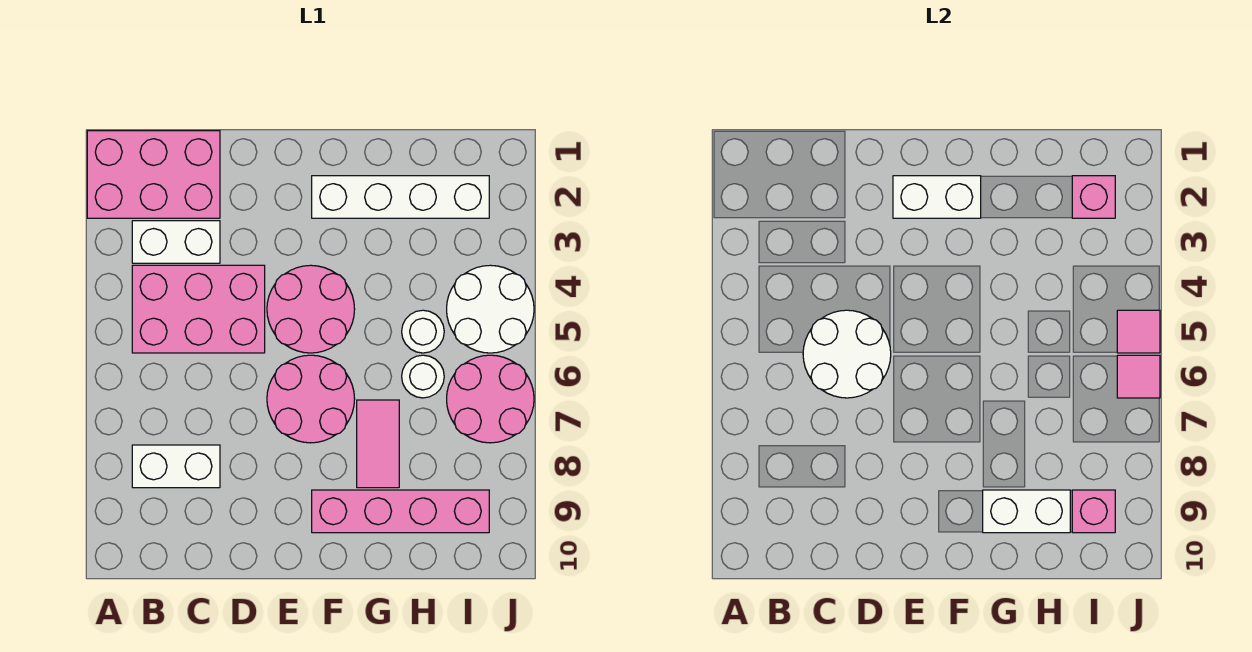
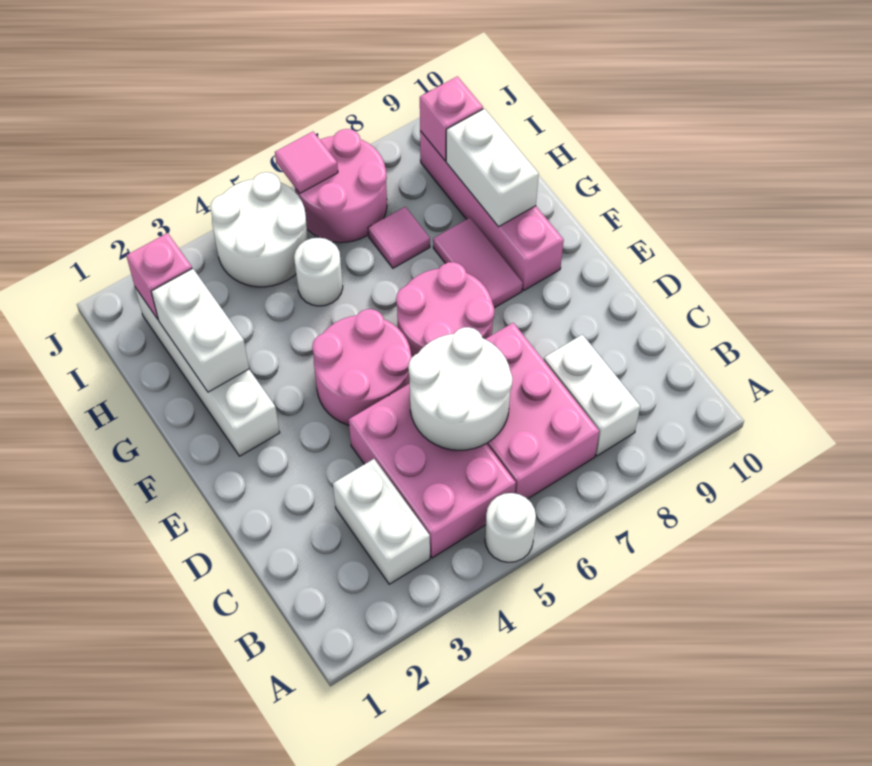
pink brick A1:C2 level 1 -> pink brick B6:D7 level 1
white brick E2:F2 level 2 -> white brick G2:H2 level 2
pink tile G7:G8 level 1 -> pink tile F8:G8 level 1
white round brick H6 level 1 -> white round brick A5 level 1
pink tile J5 level 2 -> pink tile H7 level 1

